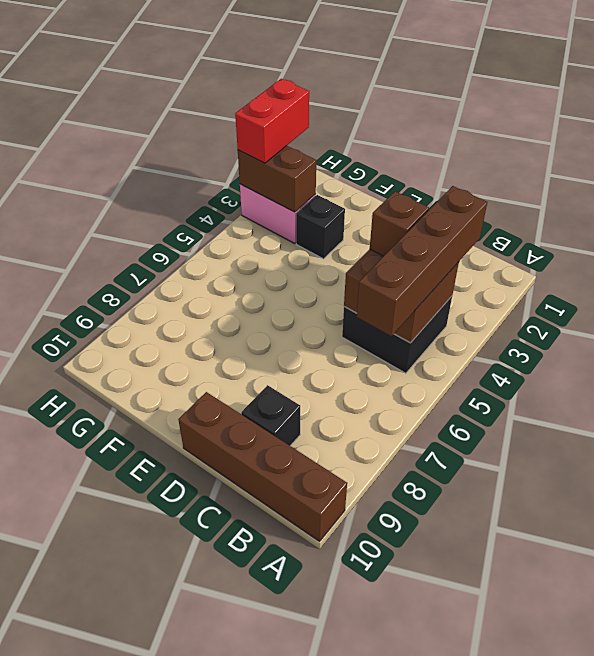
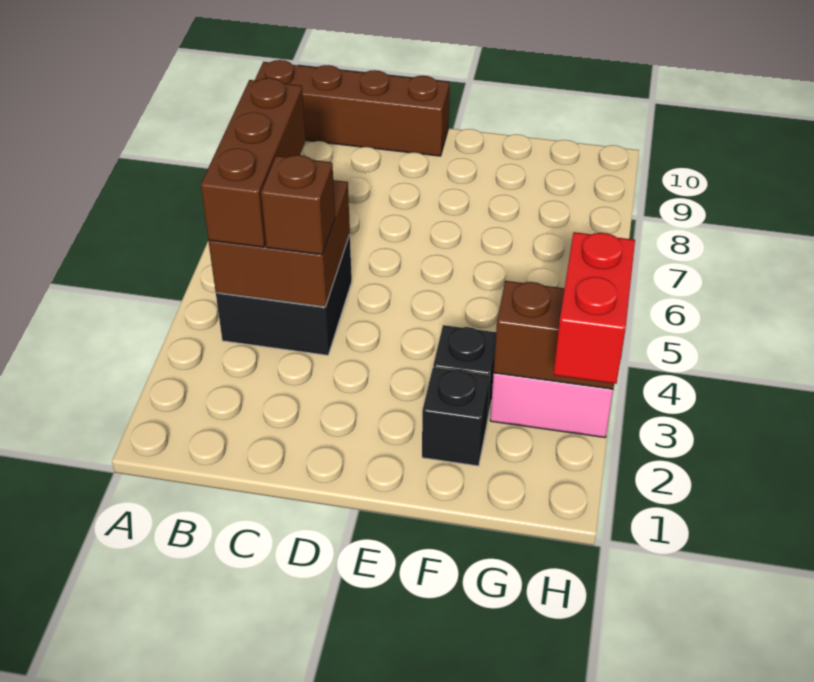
brown brick B3:B6 level 3 -> brown brick B4:B6 level 3
black brick C9 level 1 -> black brick F2 level 1

